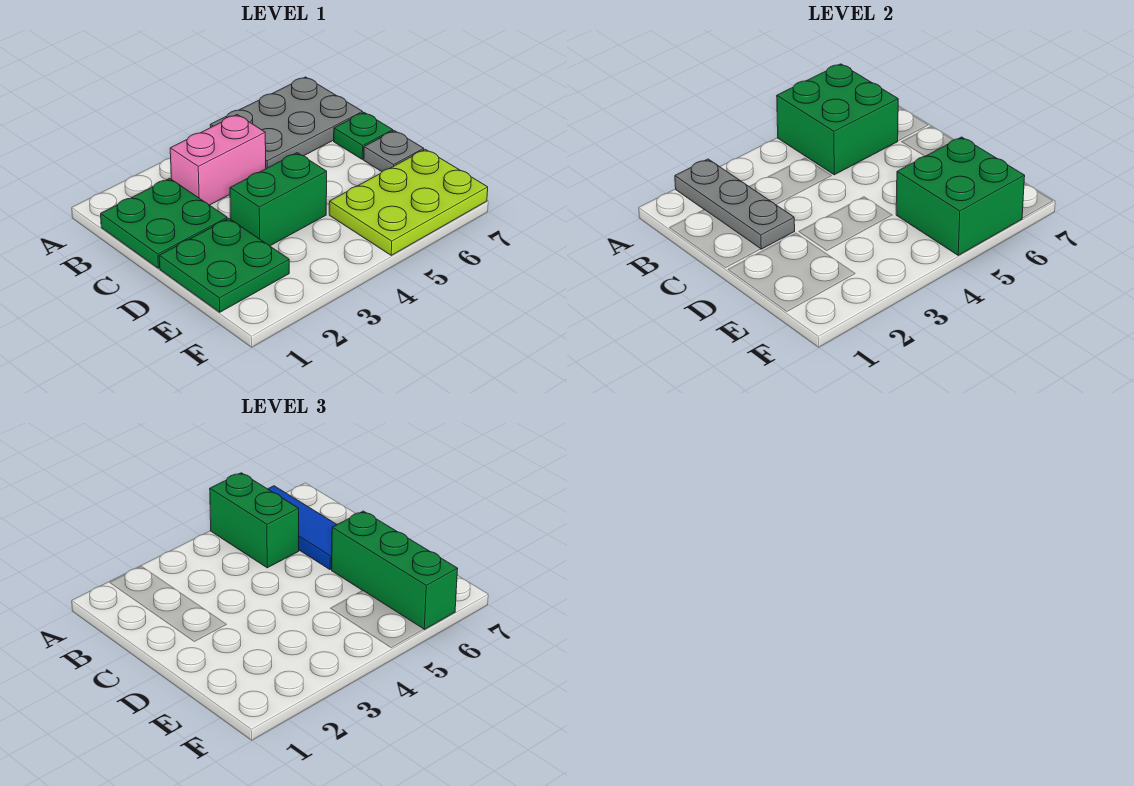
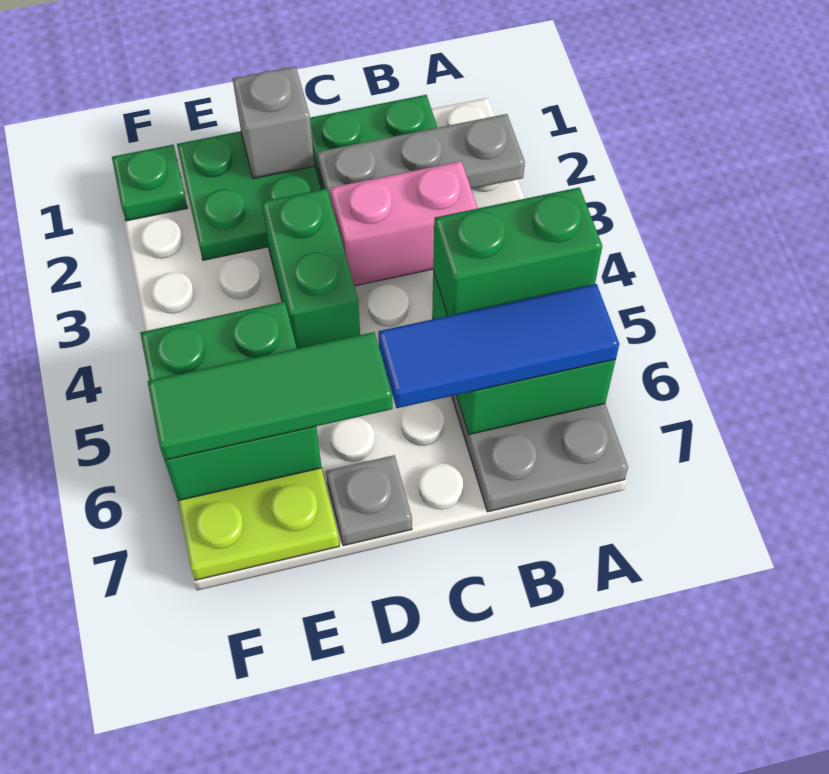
pink brick B3:B4 level 1 -> pink brick B3:C3 level 1
green plate C7 level 1 -> green plate F1 level 1
none -> grey brick D1 level 2
green brick D6:F6 level 3 -> green tile D6:F6 level 3

